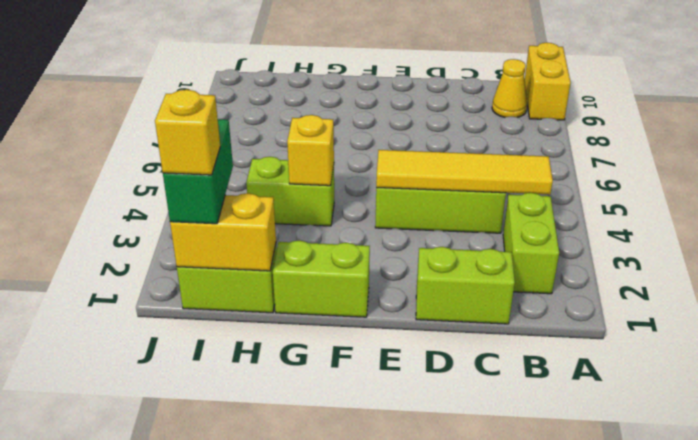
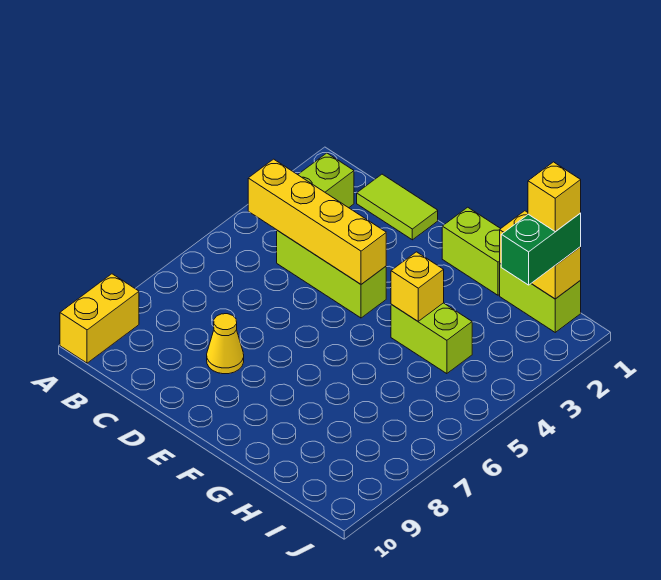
yellow tile B4:E4 level 2 -> yellow brick B4:E4 level 2
yellow cone B9 level 1 -> yellow cone D8 level 1
lime brick C1:D1 level 1 -> lime tile C1:D1 level 1

